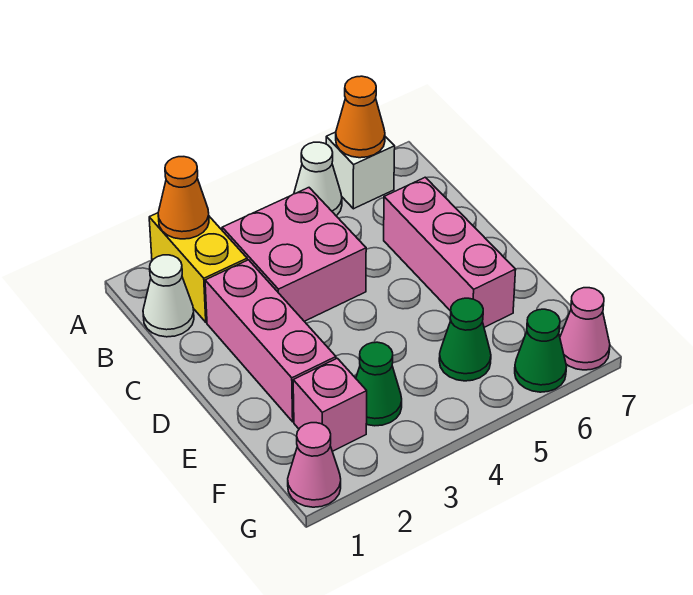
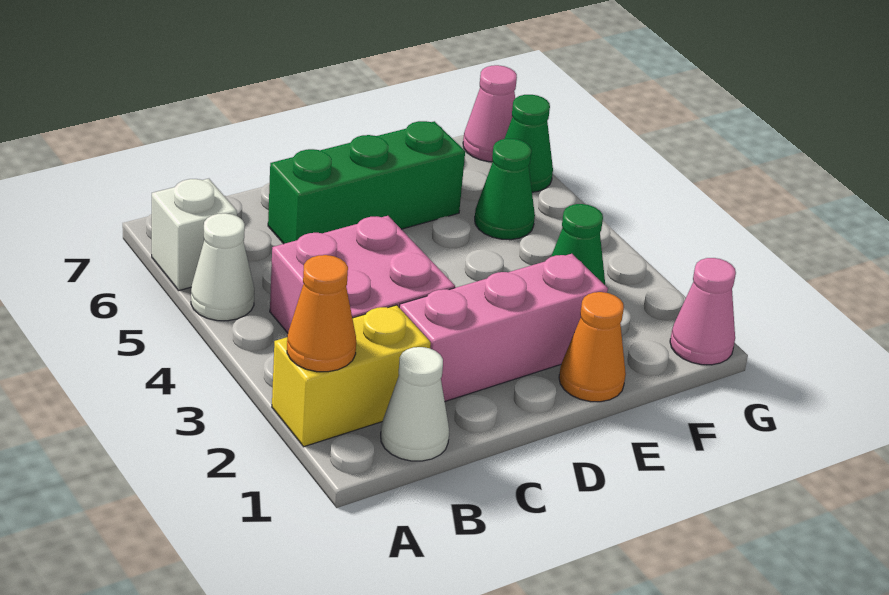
orange cone A6 level 2 -> orange cone E1 level 1
pink brick C6:E6 level 1 -> green brick C6:E6 level 1
pink brick F2 level 1 -> none

